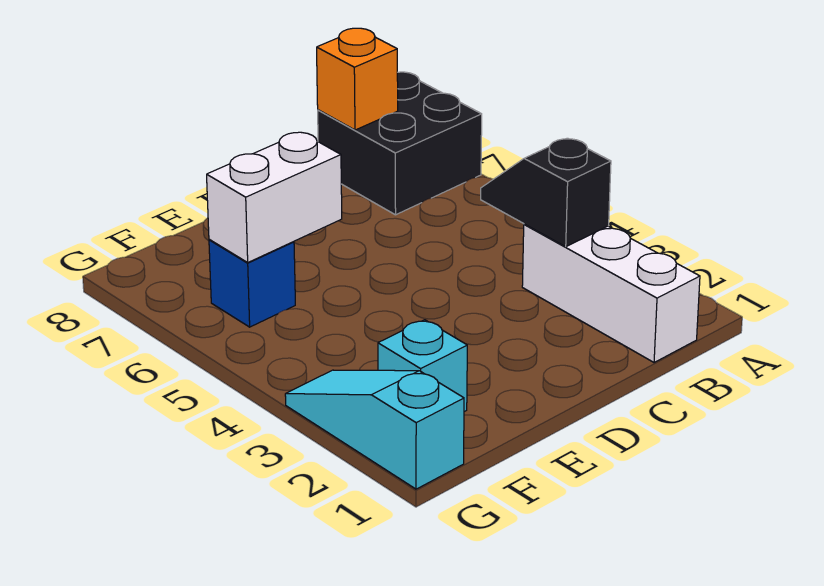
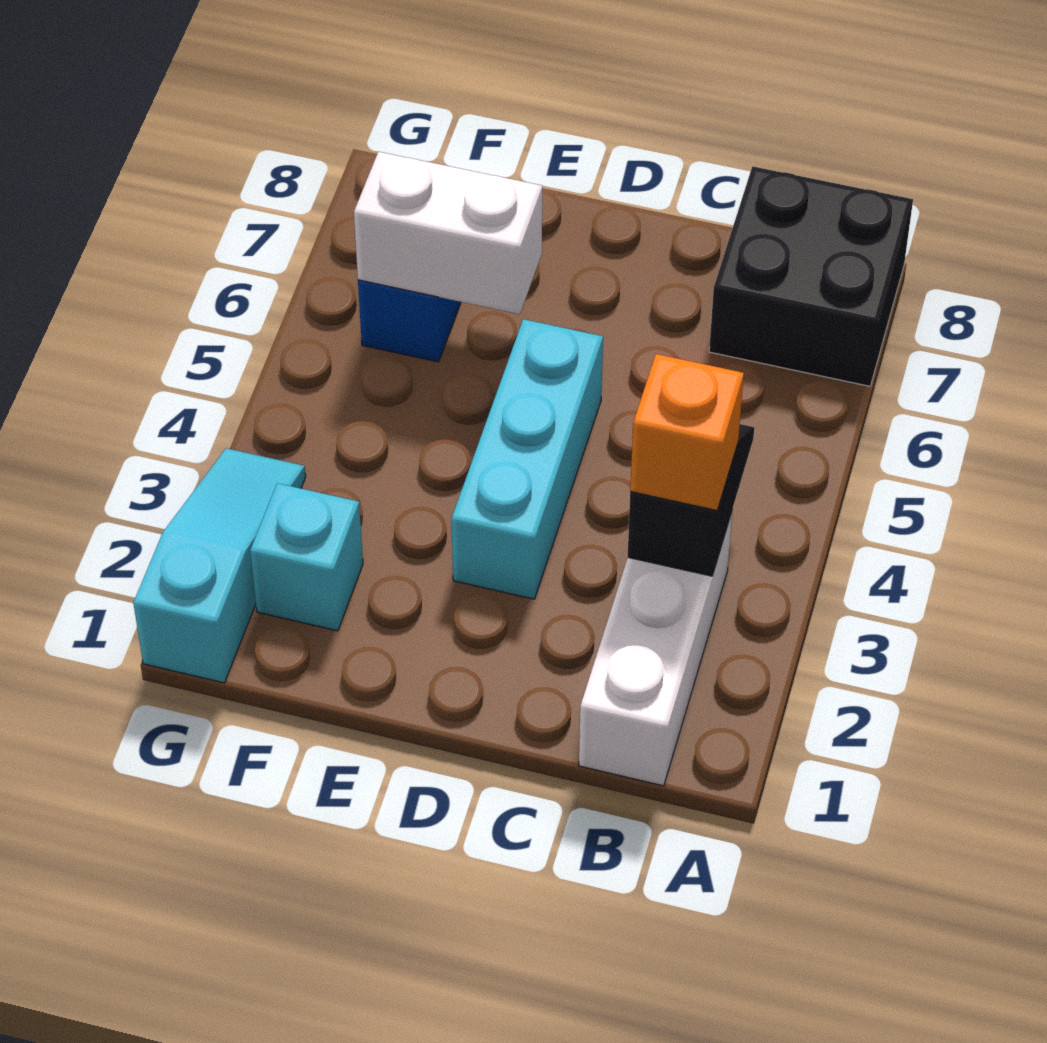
orange brick B8 level 2 -> orange brick B3 level 3
none -> cyan brick D3:D5 level 1

